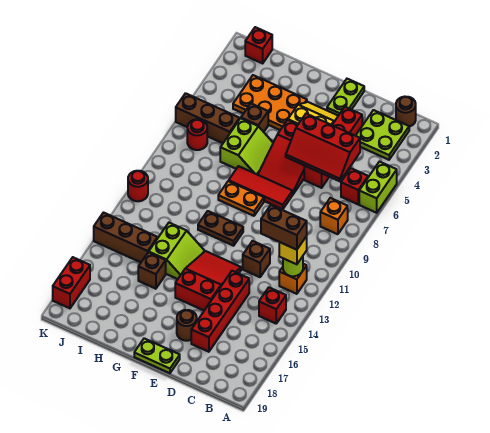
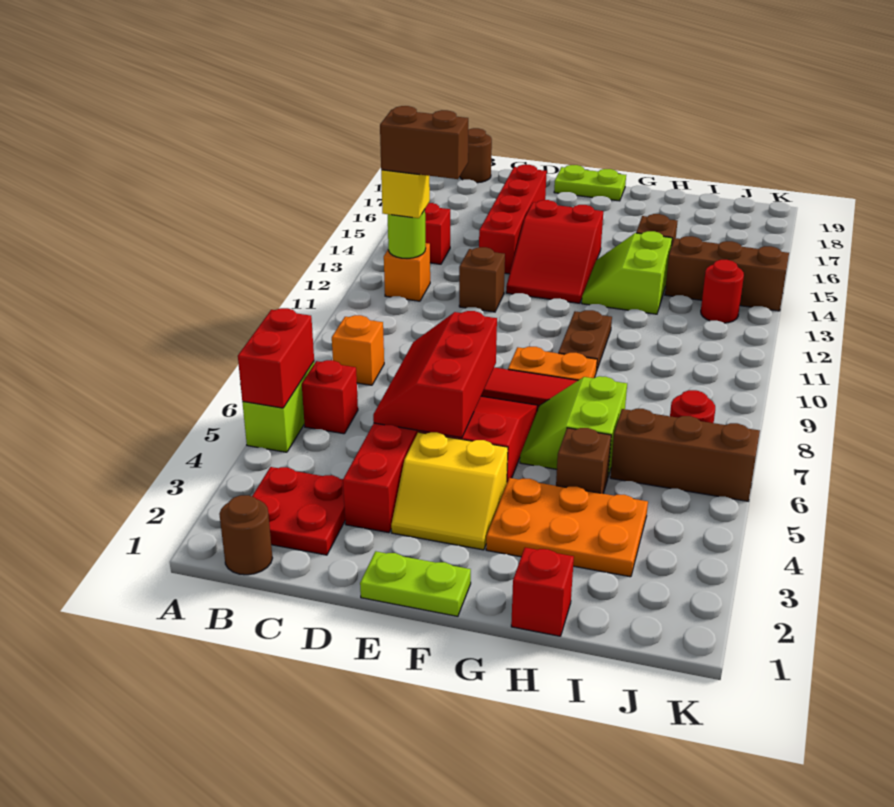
lime plate B2:C3 level 1 -> red plate B2:C3 level 1
red slope C5:E6 level 2 top 5 -> red slope D5:E7 level 2 top E
lime plate E1:E2 level 1 -> lime plate E1:F1 level 1
brown round brick E17 level 1 -> brown round brick B19 level 1
brown plate F11:G11 level 1 -> brown plate G10:G11 level 1
red brick J1 level 1 -> red brick H1 level 1
red round brick K11 level 1 -> red round brick J13 level 1
red brick K17:K18 level 1 -> red brick A5:A6 level 2

